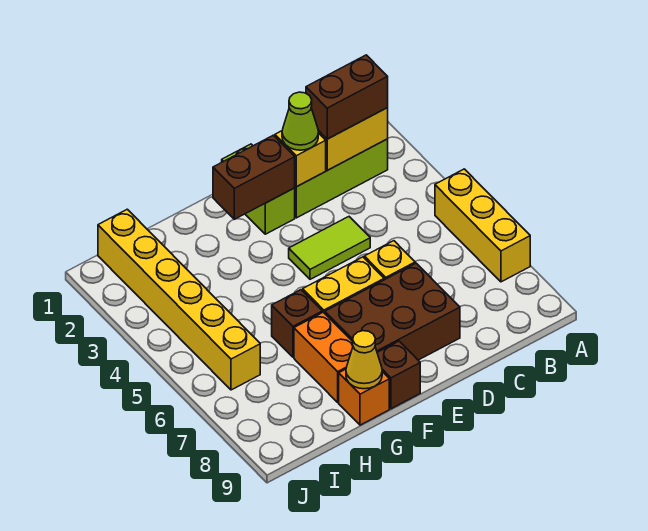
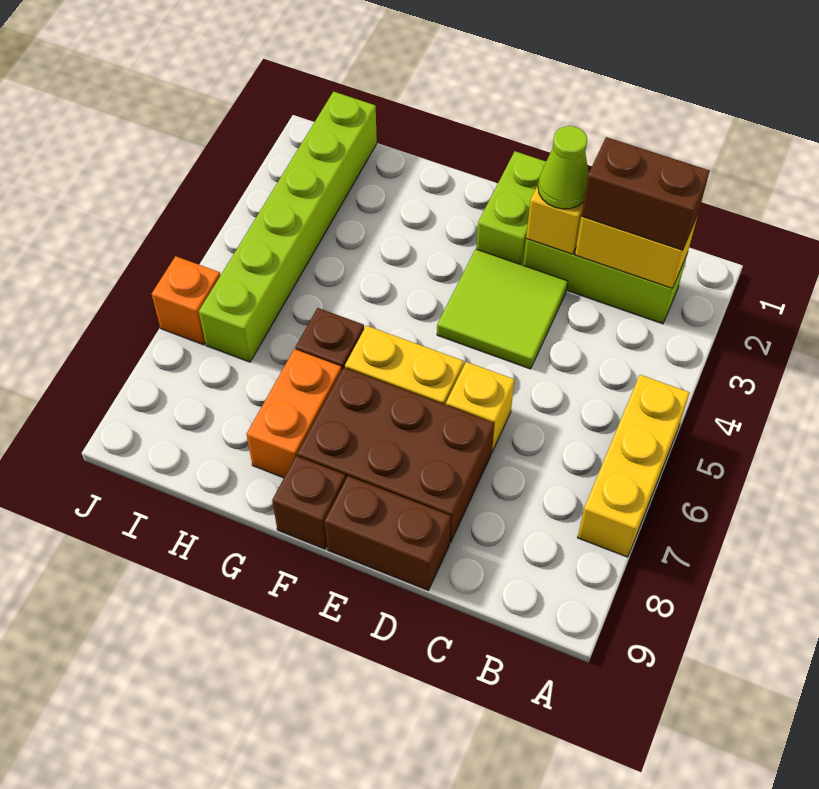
lime tile D4:E4 level 1 -> lime tile D3:E4 level 1
brown brick E2:F2 level 2 -> brown brick D9:E9 level 1
orange brick G9 level 1 -> orange brick J6 level 1
yellow cone G9 level 2 -> none
yellow brick I1:I6 level 1 -> lime brick I1:I6 level 1

